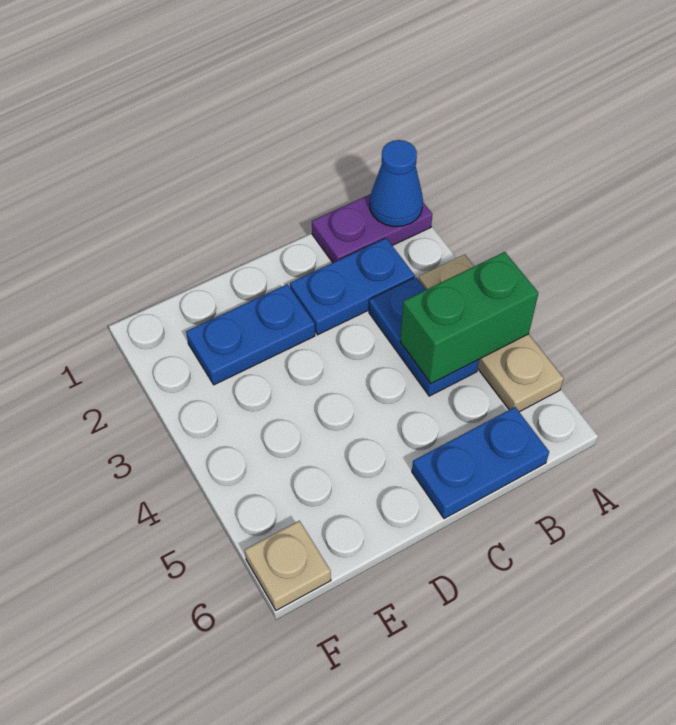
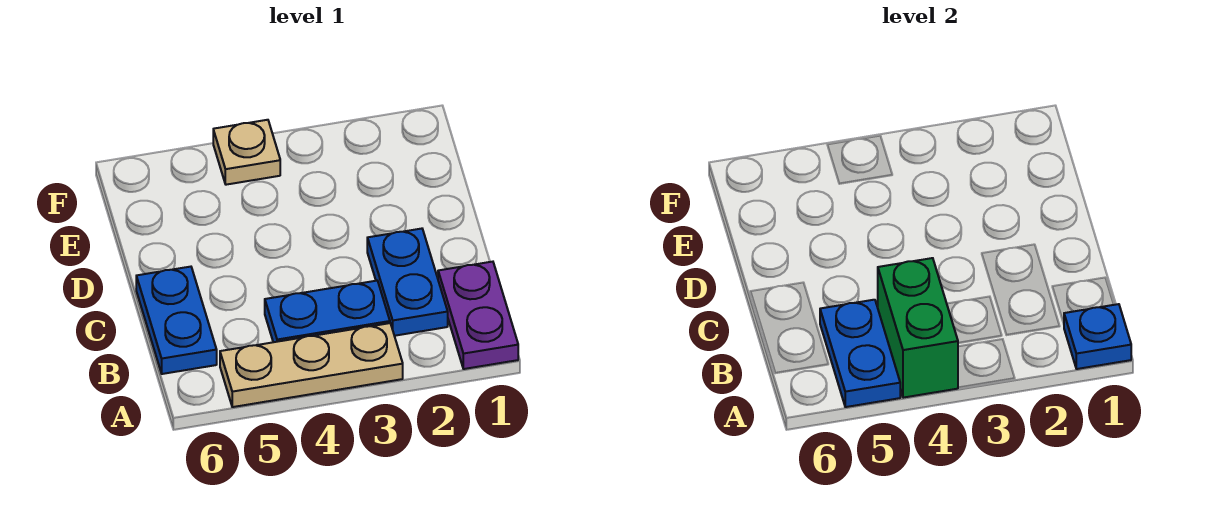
blue cone A1 level 2 -> blue plate A1 level 2
blue plate D2:E2 level 1 -> blue plate A5:B5 level 2
tan plate F6 level 1 -> tan plate F4 level 1

